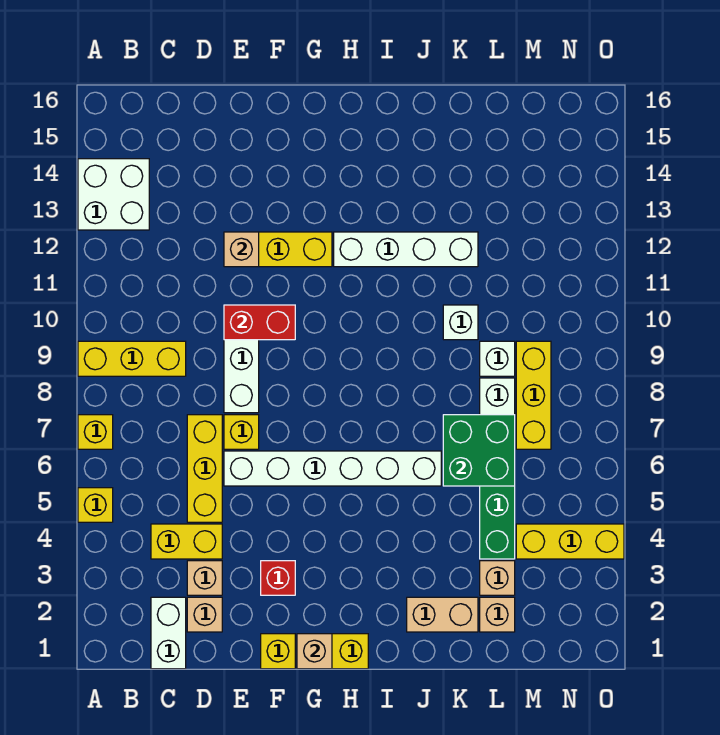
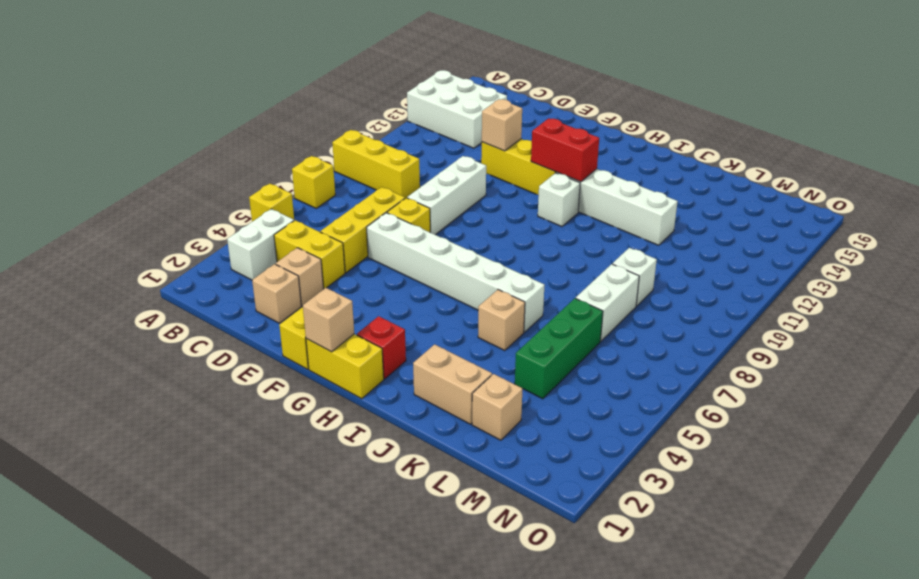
white brick A13:B14 level 1 -> white brick A13:C14 level 1
white brick C1:C2 level 1 -> white brick B3:B4 level 1
red brick E10:F10 level 2 -> red brick G12:H12 level 2
red brick F3 level 1 -> red brick H2 level 1
green brick K6:L7 level 2 -> none
white brick K10 level 1 -> white brick H11 level 1
tan brick L3 level 1 -> tan brick J5 level 1
yellow brick M4:O4 level 1 -> none
yellow brick M7:M9 level 1 -> none

